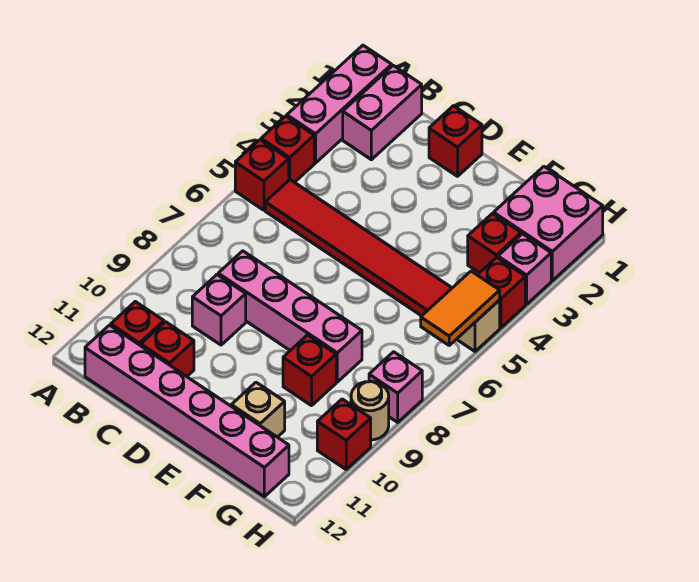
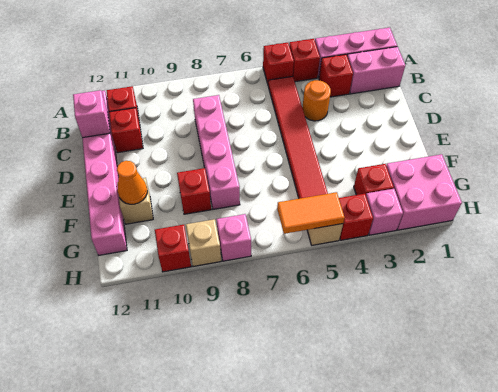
none -> orange round brick C4 level 1
pink brick C9 level 1 -> pink brick C12 level 2
red brick D1 level 1 -> red brick B3 level 1
none -> orange cone F11 level 2
tan round brick H9 level 1 -> tan brick H9 level 1

